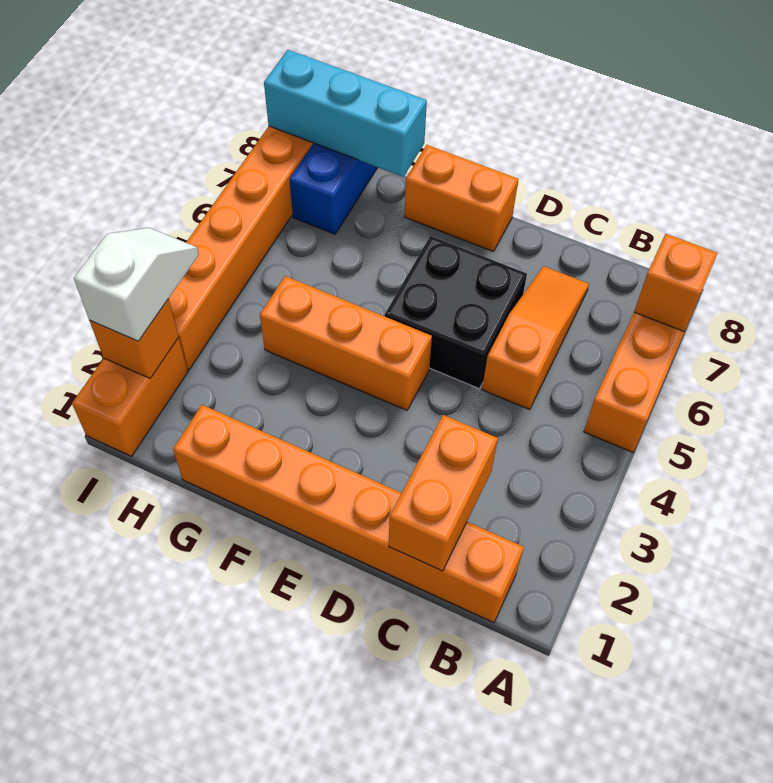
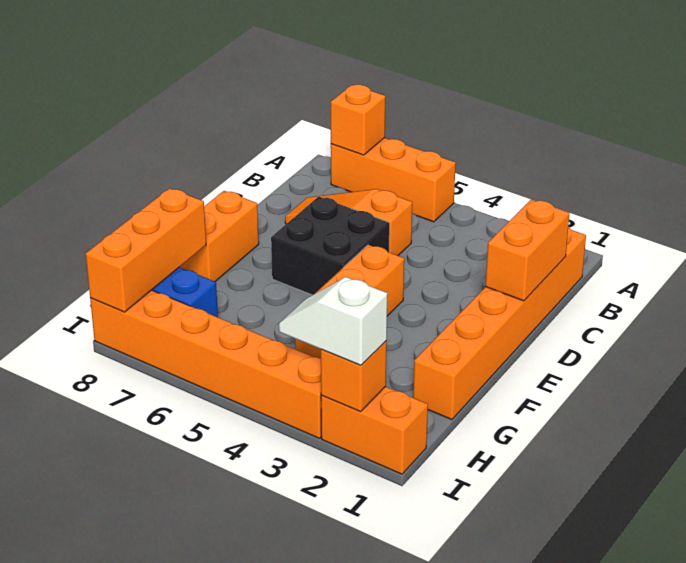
orange brick C1:C2 level 2 -> orange brick C1:D1 level 2
cyan brick G8:I8 level 2 -> orange brick G8:I8 level 2

